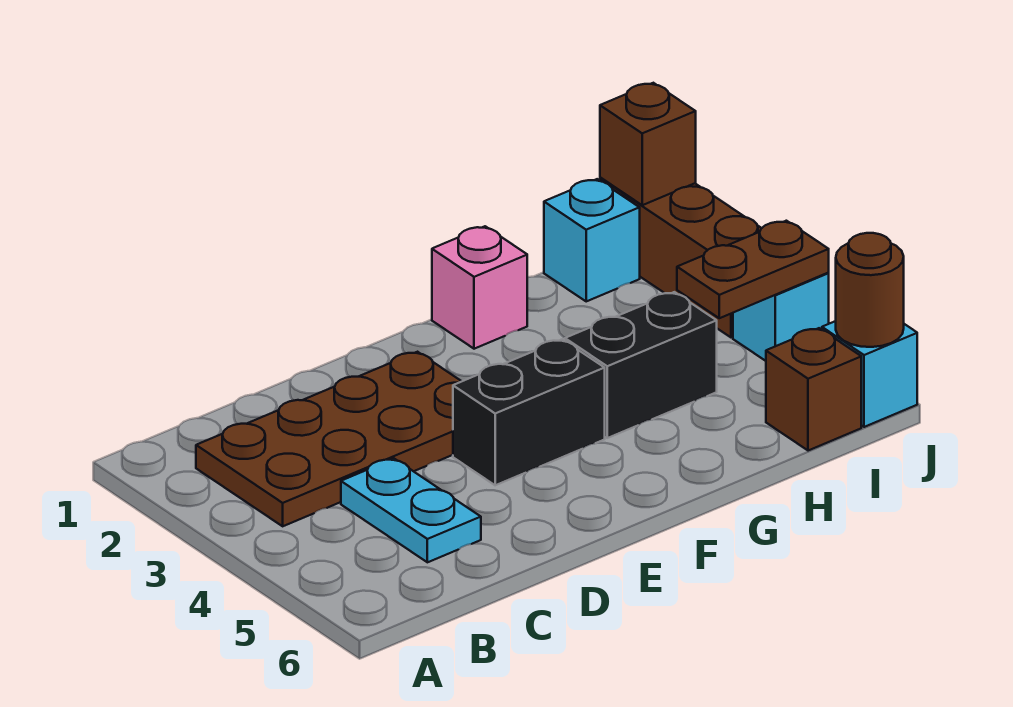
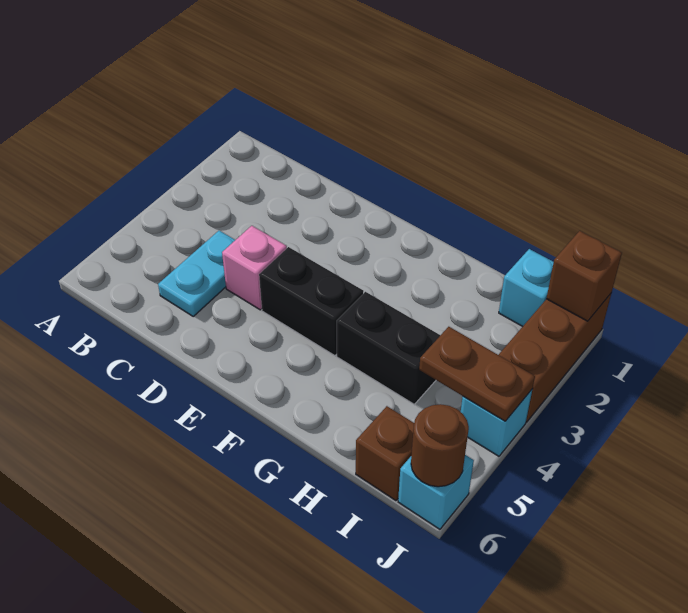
brown plate B2:E3 level 1 -> none
pink brick G1 level 1 -> pink brick D4 level 1

